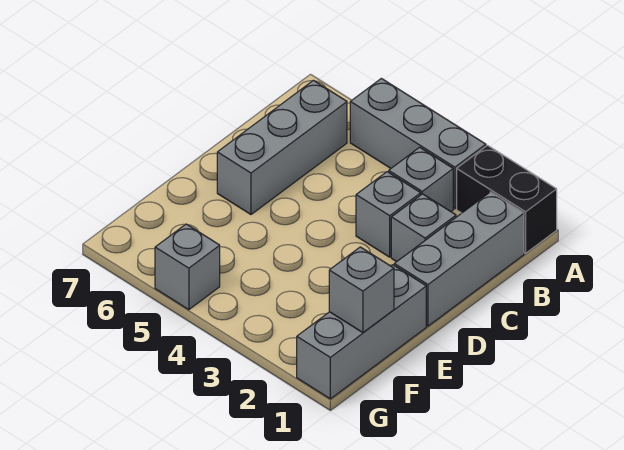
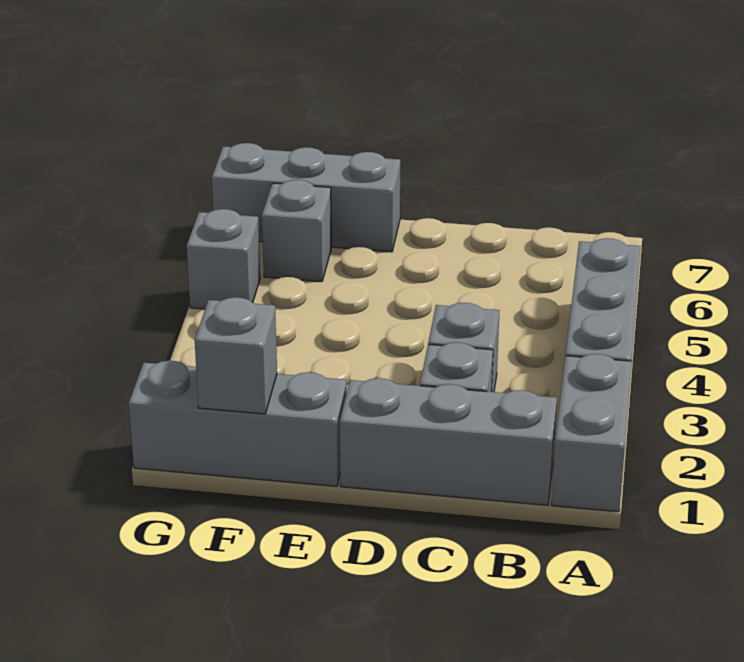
black brick A1:A2 level 1 -> grey brick A1:A2 level 1
grey brick B3 level 1 -> grey brick F6 level 1
grey brick B6:D6 level 1 -> grey brick E7:G7 level 1

